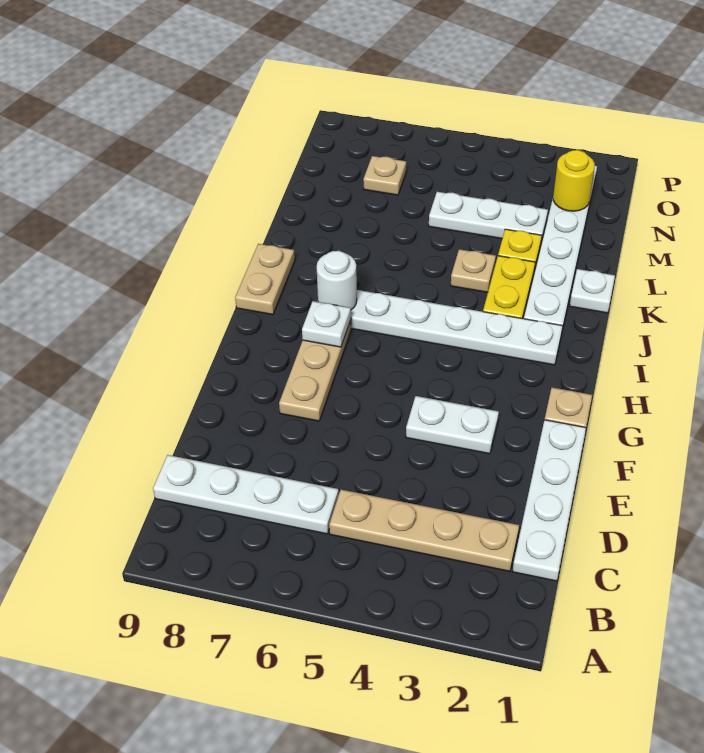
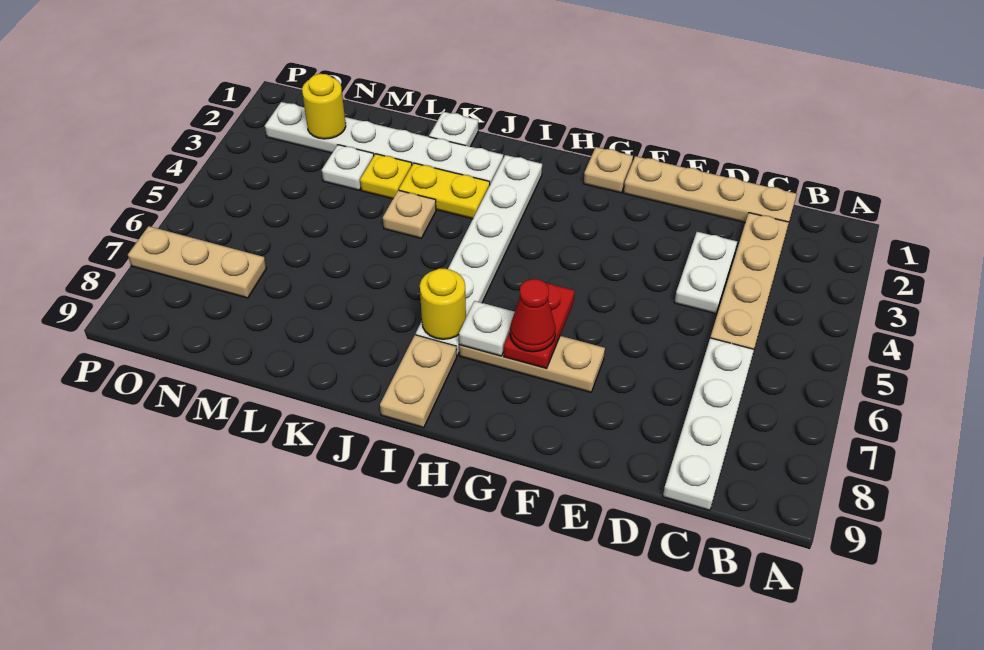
white plate C1:F1 level 1 -> tan plate C1:F1 level 1
white plate F3:F4 level 1 -> white plate D3:D4 level 1
none -> red plate G6:G7 level 2
none -> red cone G7 level 3
white round brick I7 level 2 -> yellow round brick I7 level 2
tan plate I9:J9 level 1 -> tan plate I8:I9 level 1
white plate M3:M5 level 1 -> white plate M3 level 1
tan plate N7 level 1 -> tan plate N7:P7 level 1

